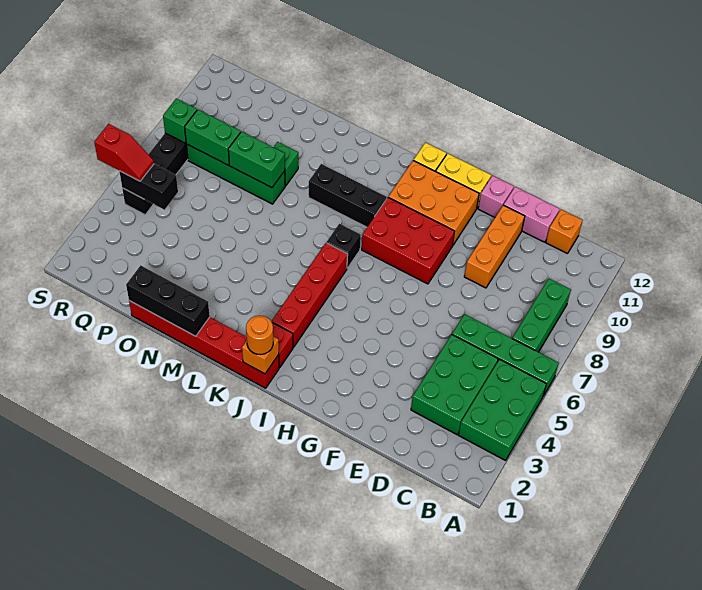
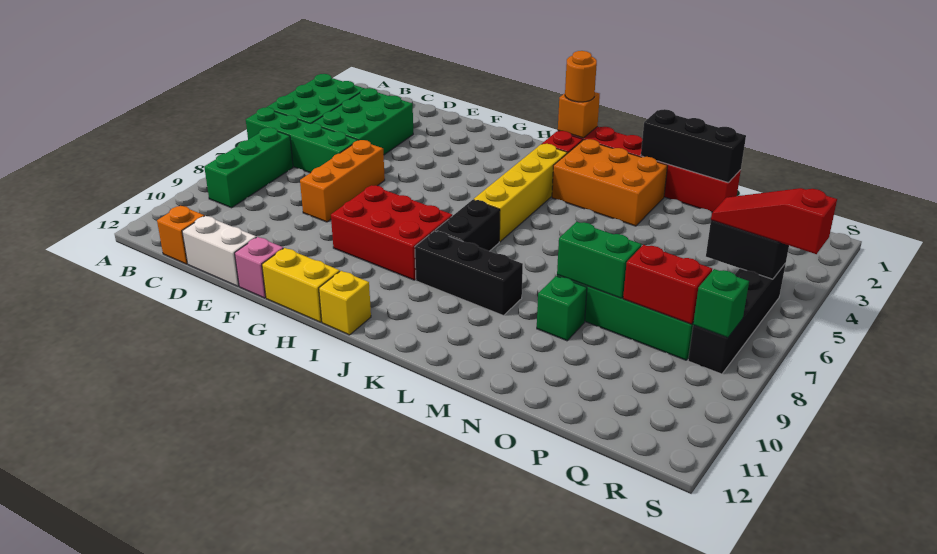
pink brick D12:E12 level 1 -> white brick D12:E12 level 1
orange brick E9:E11 level 1 -> orange brick E6:E8 level 1
orange brick G10:I11 level 1 -> orange brick K2:M3 level 1
red brick J3:J6 level 1 -> yellow brick J3:J6 level 1
black brick J7 level 1 -> black brick J7:J8 level 1
green brick P8:Q8 level 2 -> red brick P8:Q8 level 2
red slope R5:S5 level 3 top S -> red slope Q5:S5 level 3 top S

